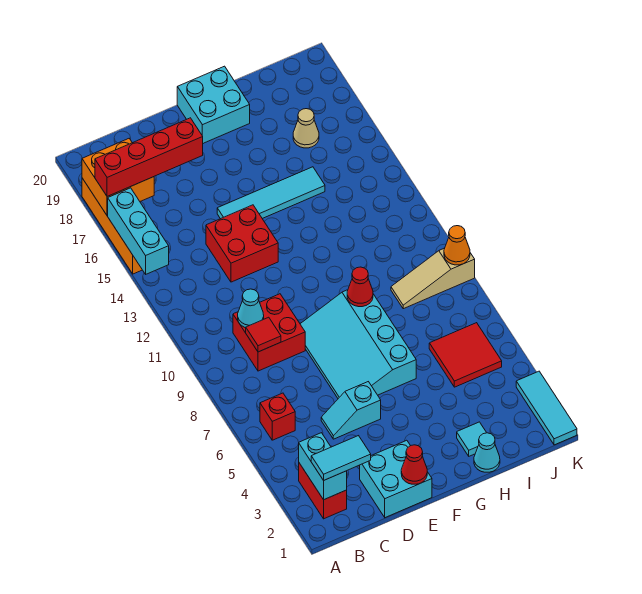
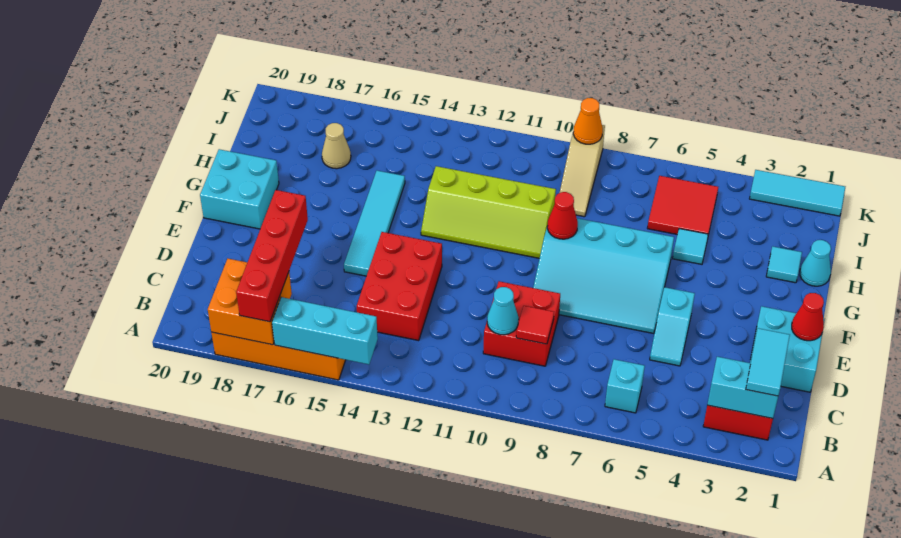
red brick B6 level 1 -> cyan brick B6 level 1
red brick D13:E14 level 1 -> red brick C13:E14 level 1
none -> lime slope G10:H13 level 1 top H
none -> cyan tile H5 level 1

